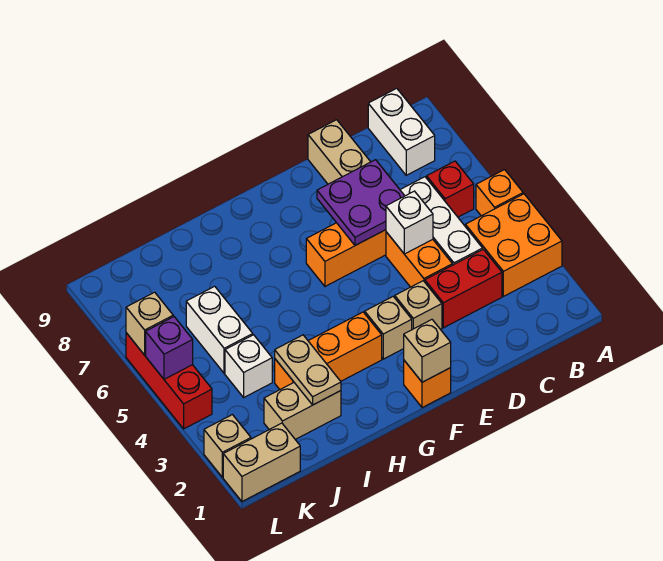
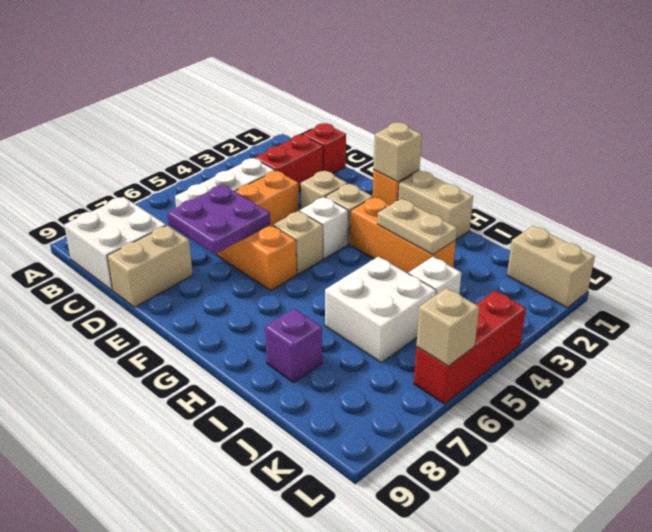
orange brick A3:B4 level 1 -> none
orange brick A5 level 1 -> none
red brick B6 level 1 -> red brick C1 level 1
white brick B8:B9 level 1 -> white brick B8:C9 level 1
red brick C3:D3 level 1 -> red brick C2:C3 level 1
white brick D5 level 2 -> white brick F4 level 1
tan brick I2:J2 level 1 -> tan brick G1:H1 level 1
tan plate I2:I3 level 2 -> tan plate H3:I3 level 2
white brick J5:J6 level 1 -> white brick I5:J6 level 1
tan brick L2 level 1 -> tan brick F5 level 1
purple brick L5 level 2 -> purple brick I8 level 1

